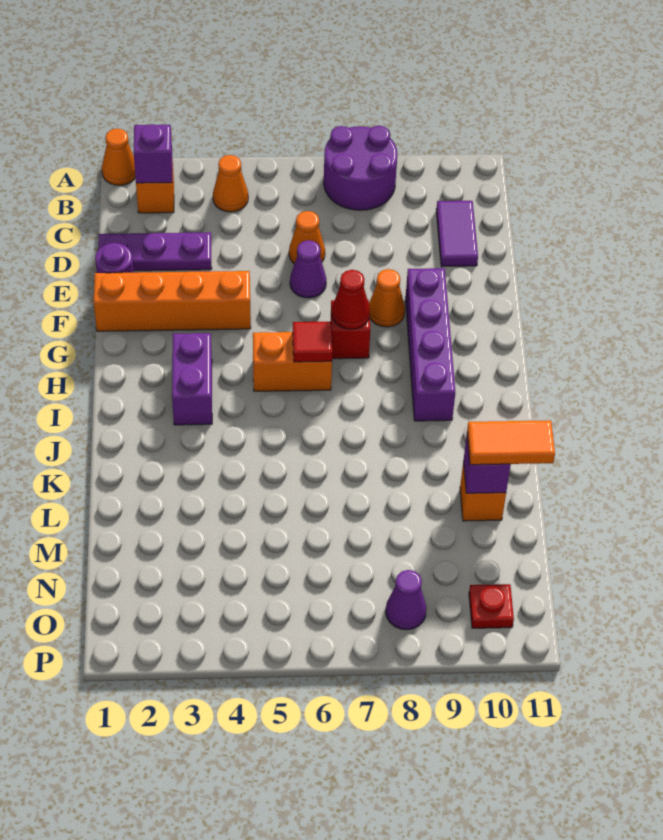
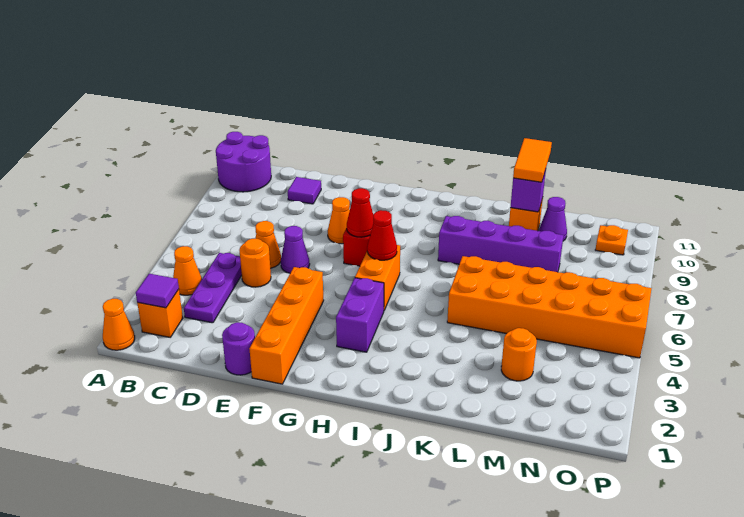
purple round brick A7:B8 level 1 -> purple round brick A10:B11 level 1
purple brick B2 level 2 -> purple tile B2 level 2
purple tile C10:D10 level 1 -> purple tile D10 level 1
purple plate D1:D3 level 1 -> purple plate C3:C5 level 1
none -> orange round brick D5 level 1
purple brick F9:I9 level 1 -> purple brick J8:M8 level 1
purple brick H3:I3 level 1 -> purple brick H3:H4 level 1
red tile H6 level 2 -> red cone H6 level 2
none -> orange brick K5:P6 level 1
none -> orange round brick M3 level 1
purple cone O8 level 1 -> purple cone M10 level 1
red plate O10 level 1 -> orange plate O10 level 1

